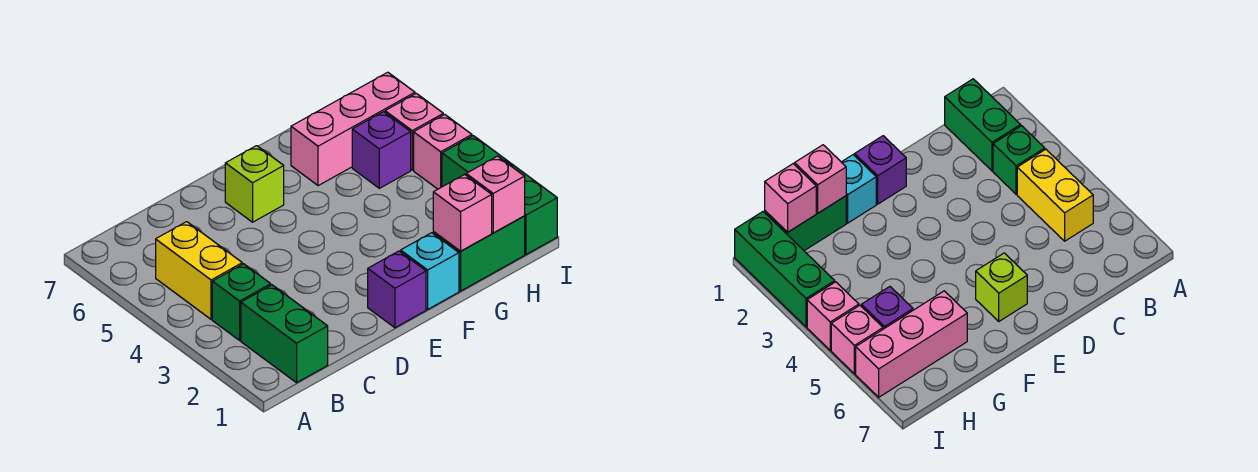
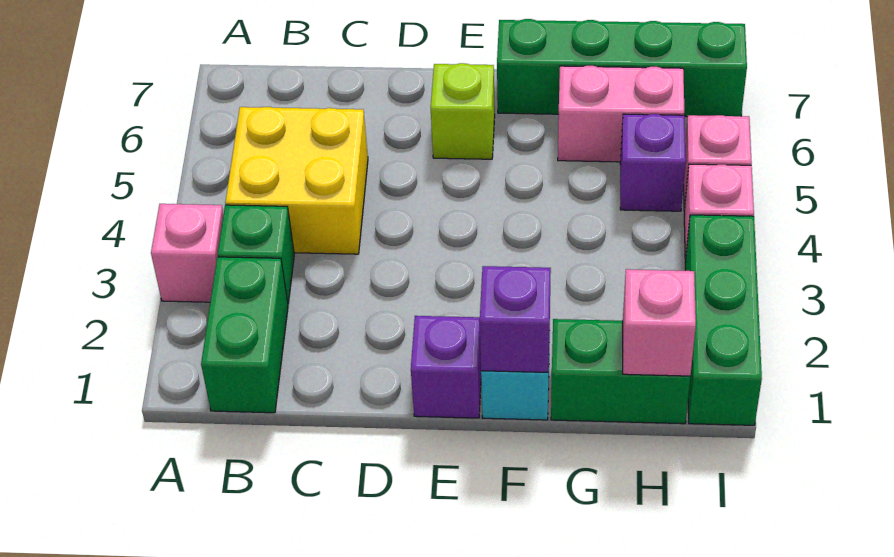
yellow brick B4:B5 level 1 -> yellow brick B4:C5 level 1
none -> purple brick F1 level 2
none -> green brick F7:I7 level 1
pink brick G1 level 2 -> pink brick A3 level 1
pink brick G6:I6 level 1 -> pink brick G6:H6 level 1

